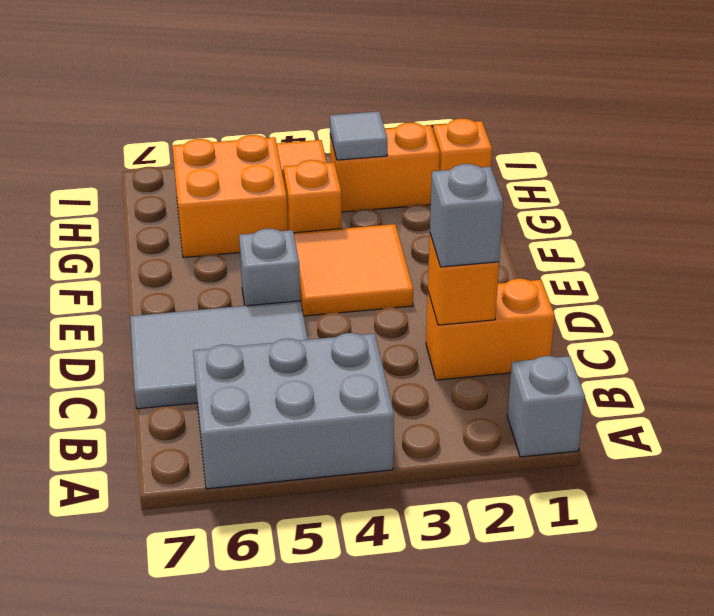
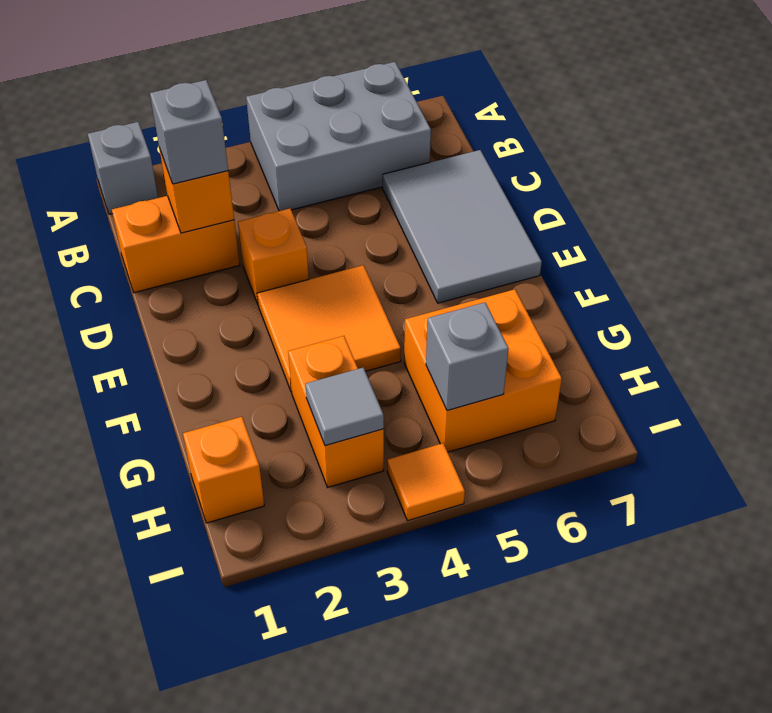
grey tile C5:D7 level 1 -> grey tile C6:E7 level 1
grey brick E5 level 1 -> grey brick H5 level 2
orange brick G4 level 1 -> orange brick D3 level 1
orange brick H2:H3 level 1 -> orange brick G3:H3 level 1

